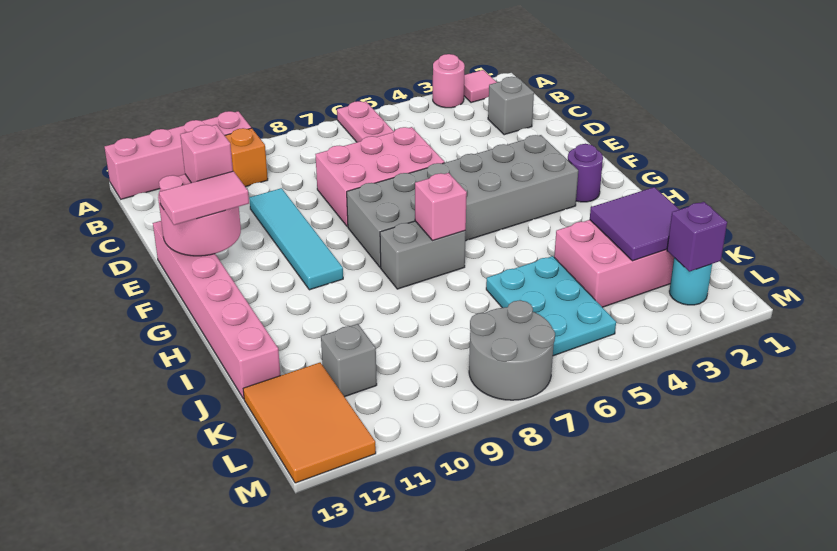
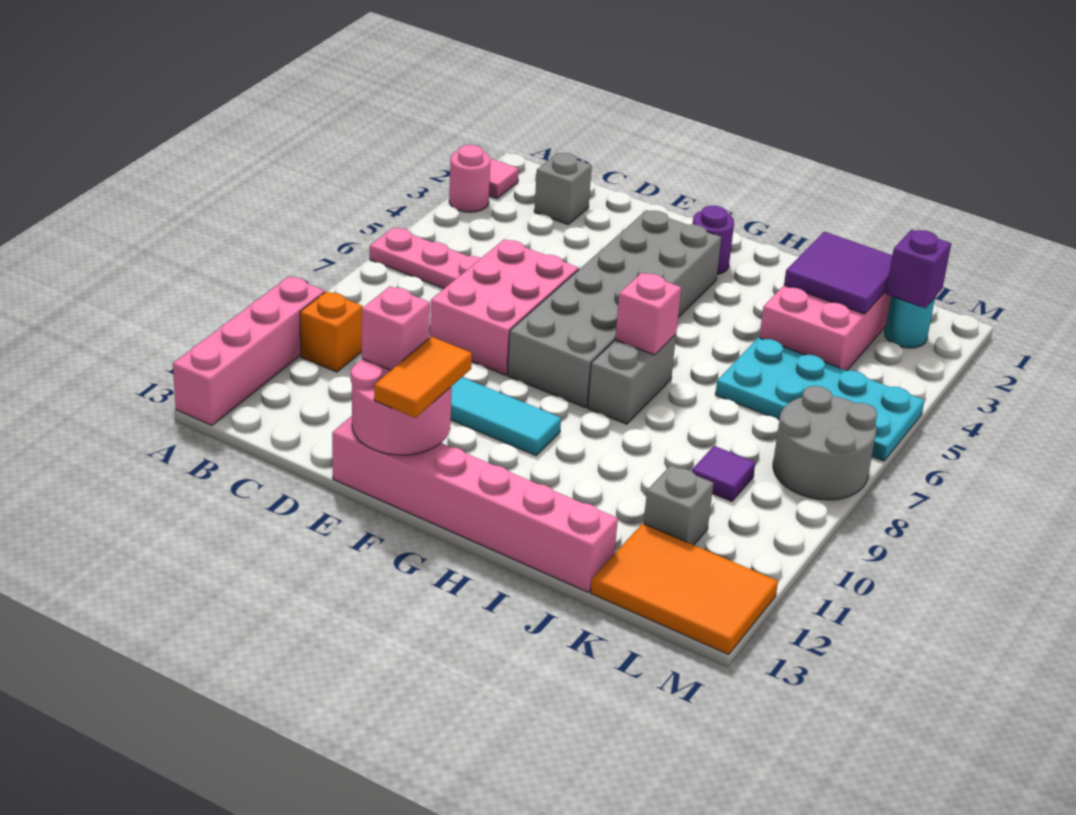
pink tile F12:F13 level 3 -> orange tile F12:F13 level 3
cyan plate J5:L6 level 1 -> cyan plate J5:M6 level 1
none -> purple tile K9 level 1

